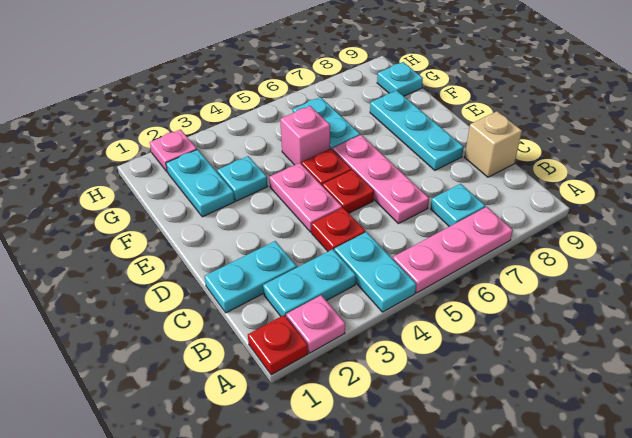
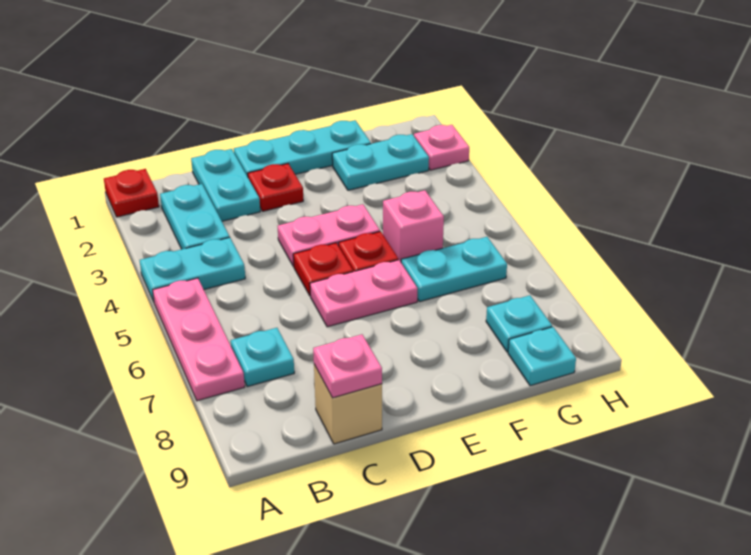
pink plate A2 level 1 -> pink plate C9 level 2
red plate C4 level 1 -> red plate D2 level 1
pink plate C6:E6 level 1 -> pink plate D6:E6 level 1
cyan plate D8:F8 level 1 -> cyan plate D1:F1 level 1
cyan plate F3 level 1 -> cyan plate G8 level 1

